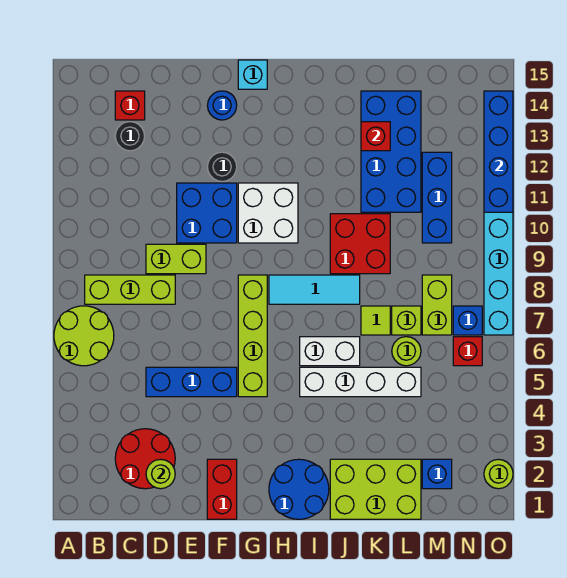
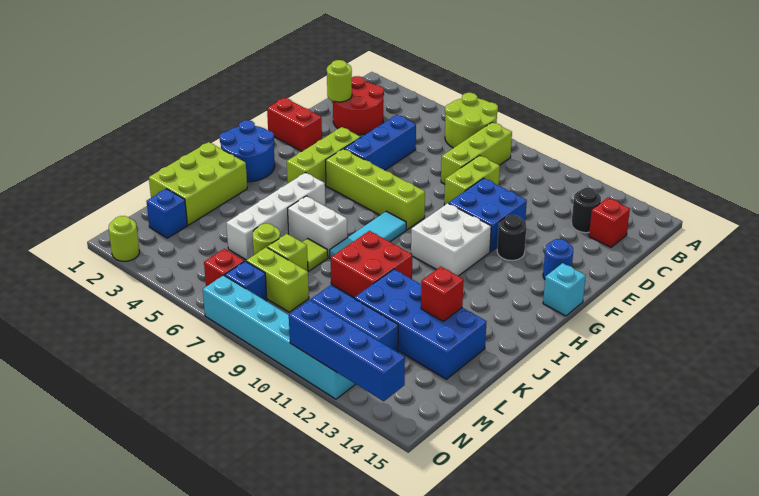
none -> lime brick F4:H4 level 1
white brick I6:J6 level 1 -> white brick J6:J7 level 1

